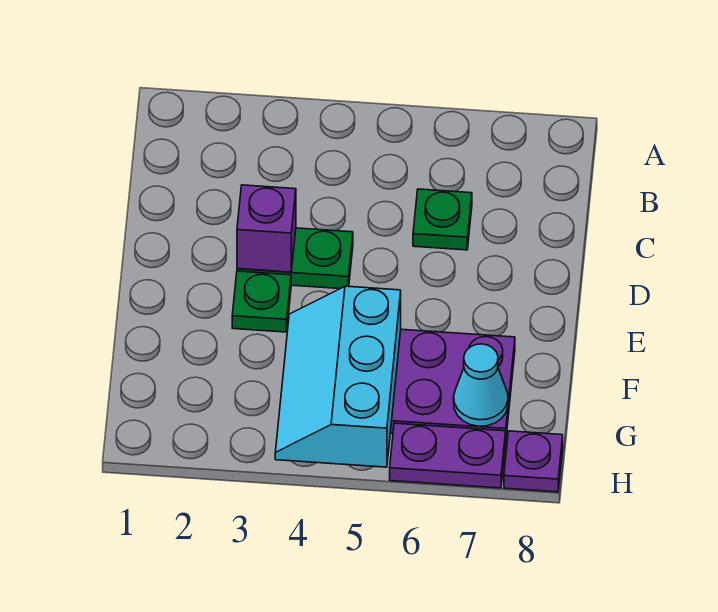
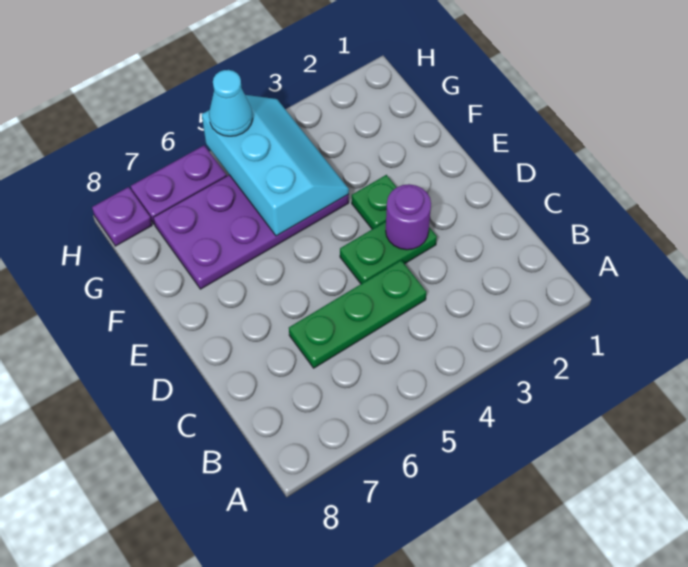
green plate C6 level 1 -> green plate C4:C6 level 1
purple brick D3 level 2 -> purple round brick D3 level 2
cyan cone G7 level 2 -> cyan cone H5 level 3

